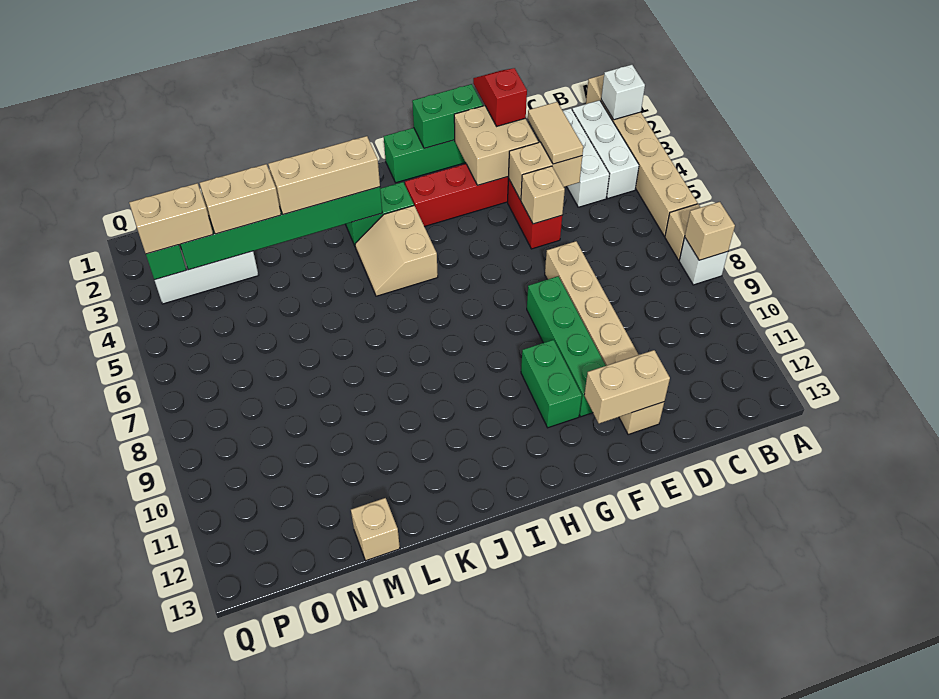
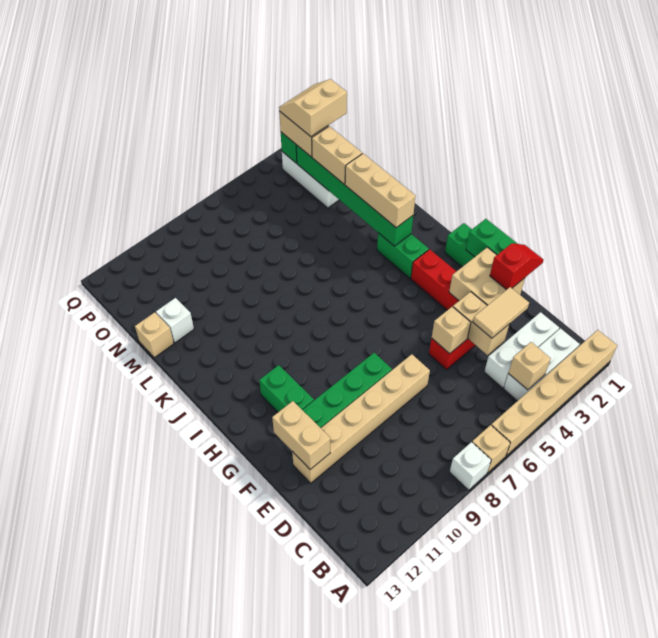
white brick A2 level 2 -> white brick M12 level 1
tan brick A8 level 2 -> tan brick B4 level 2
green brick G10:G11 level 1 -> green brick G11:H11 level 1
tan slope I4:J5 level 1 top I -> tan slope O2:P3 level 4 top O

